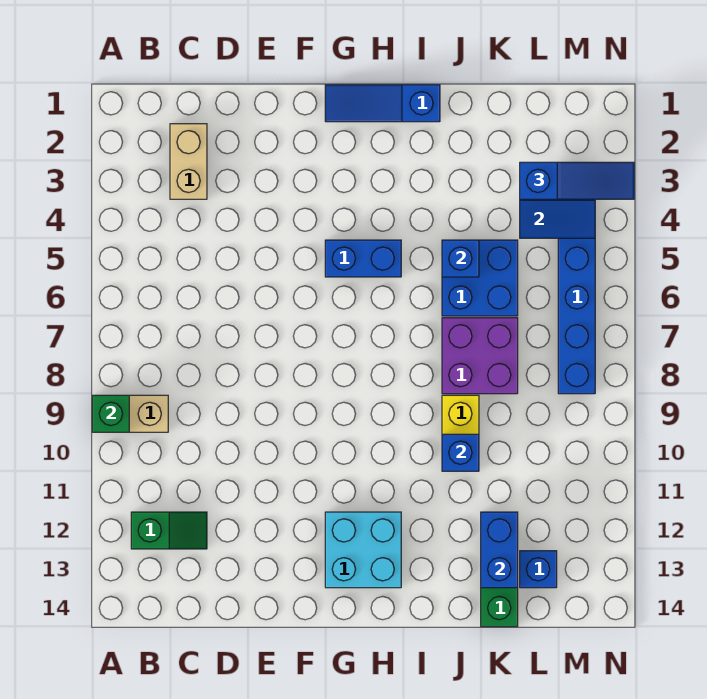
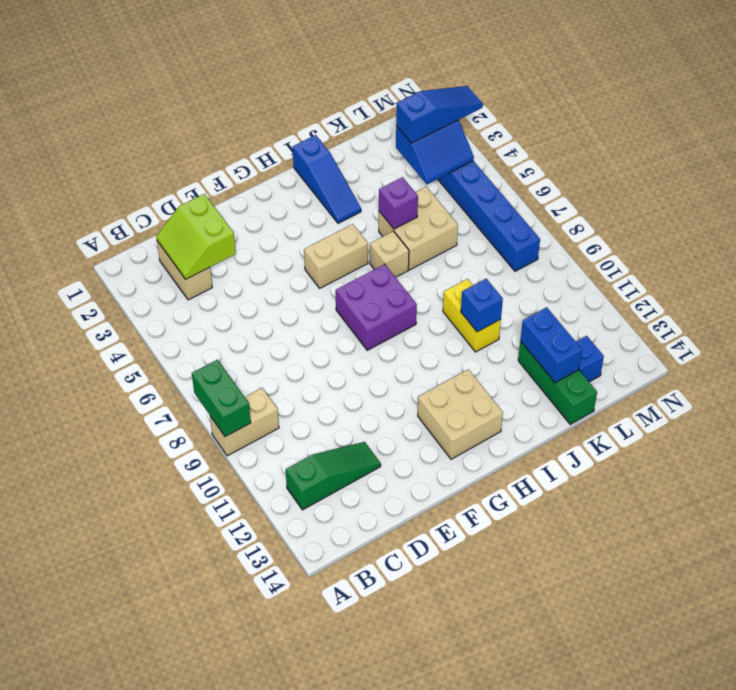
green brick A9 level 2 -> green brick A8:A9 level 2
green slope B12:C12 level 1 top B -> green slope B12:D12 level 1 top B
none -> lime slope C2:D3 level 2 top D
blue slope G1:I1 level 1 top I -> blue slope I1:I3 level 1 top 1
blue brick G5:H5 level 1 -> tan brick G5:H5 level 1
cyan brick G12:H13 level 1 -> tan brick G12:H13 level 1
none -> tan brick I6 level 1
blue brick J5:K6 level 1 -> tan brick J5:K6 level 1
blue brick J5 level 2 -> purple brick J5 level 2
purple brick J7:K8 level 1 -> purple brick G7:H8 level 1

